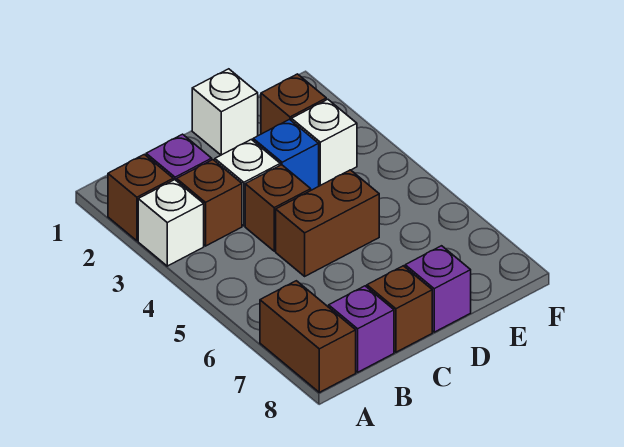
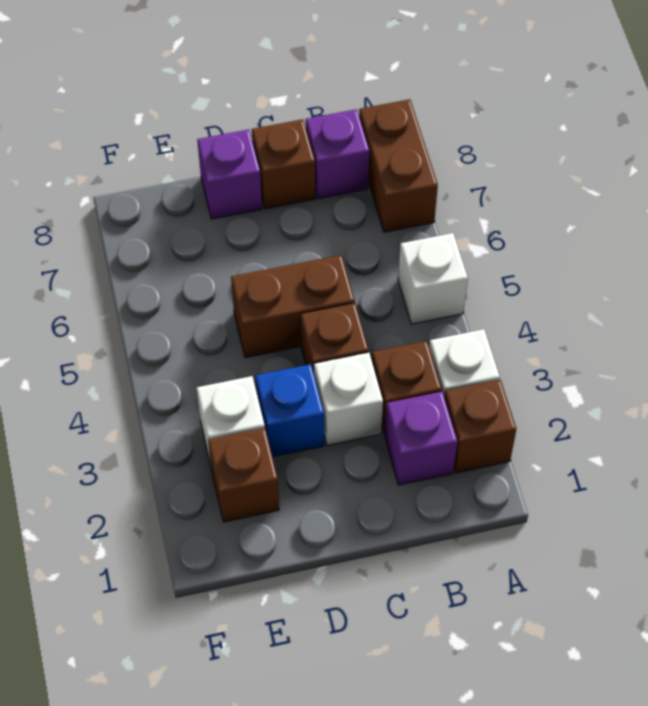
white brick D1 level 1 -> white brick A5 level 1

